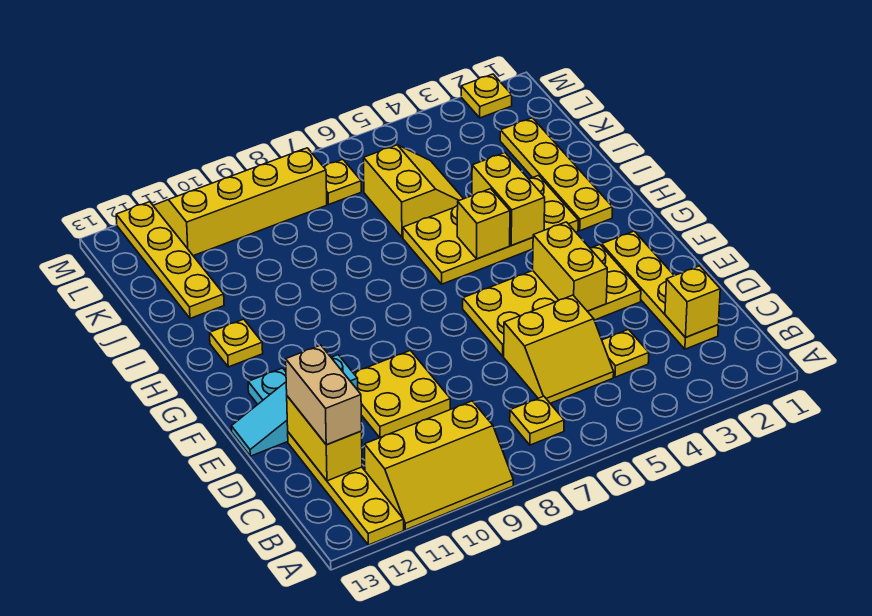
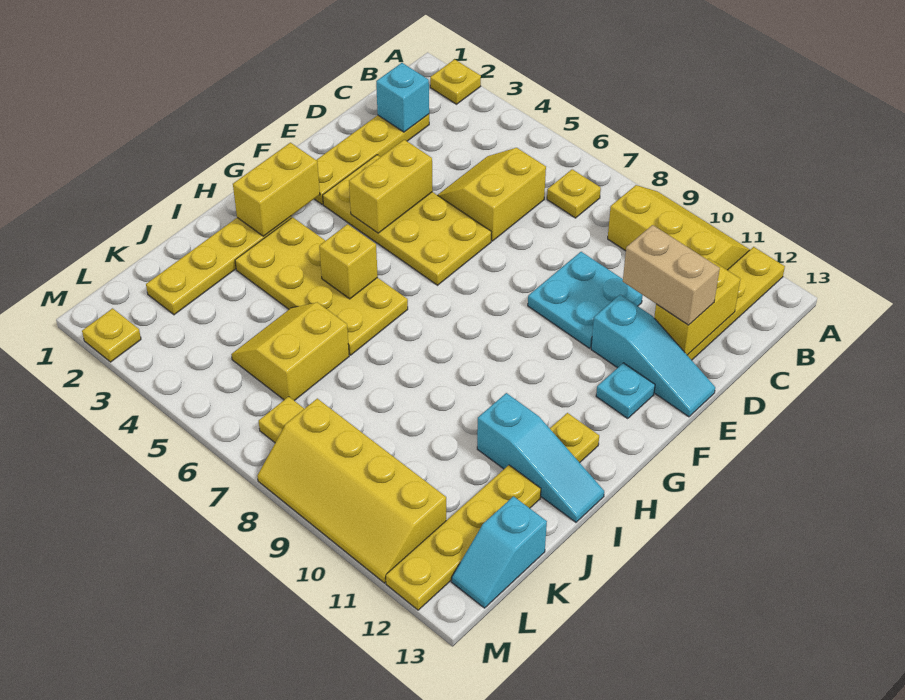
yellow brick C2 level 2 -> cyan brick C2 level 2
yellow plate C4 level 1 -> yellow plate A2 level 1
yellow slope C5:D6 level 1 top D -> yellow slope C5:D6 level 1 top 6
tan brick C12:D12 level 3 -> tan brick D11:D12 level 3
yellow plate D9:E10 level 1 -> cyan plate D9:E10 level 1
yellow brick H4:I4 level 2 -> yellow brick G2:H2 level 2
none -> cyan slope I11:I13 level 1 top 11
none -> cyan slope K13:L13 level 1 top K

